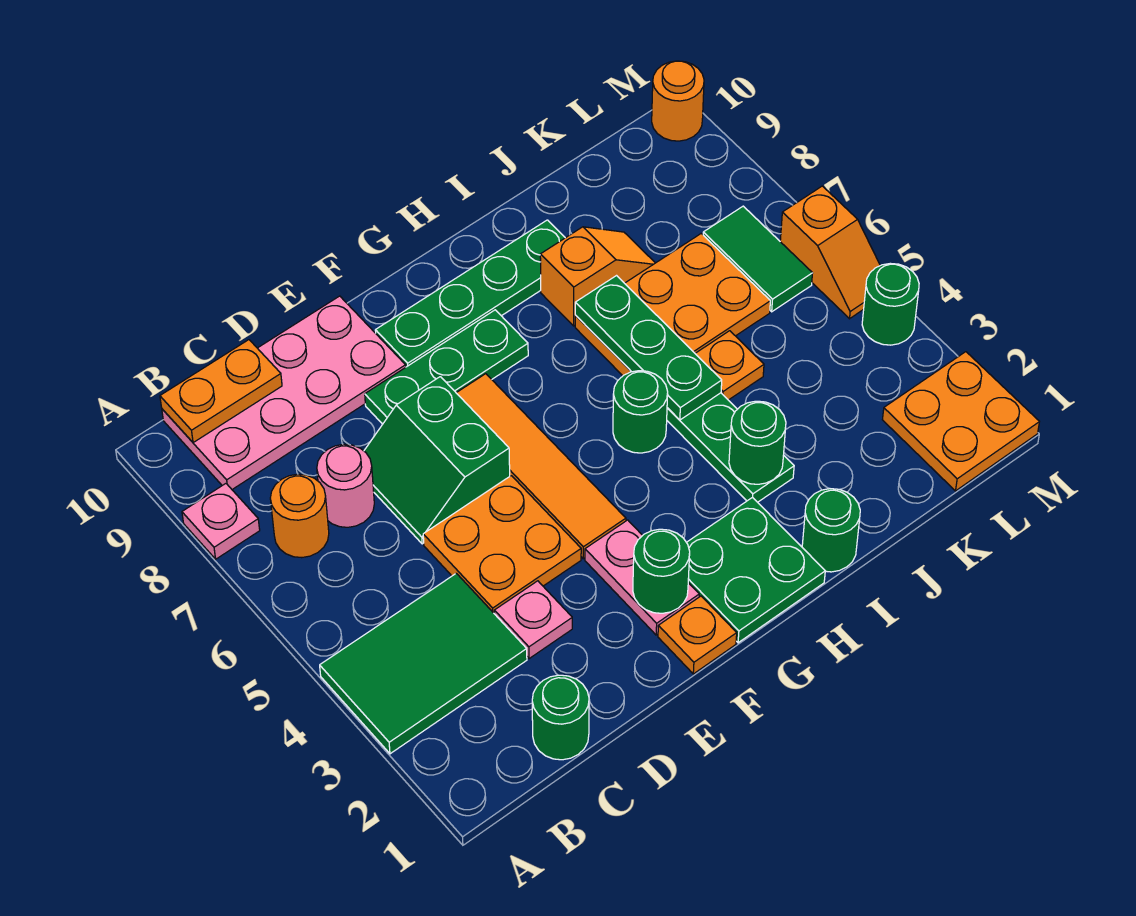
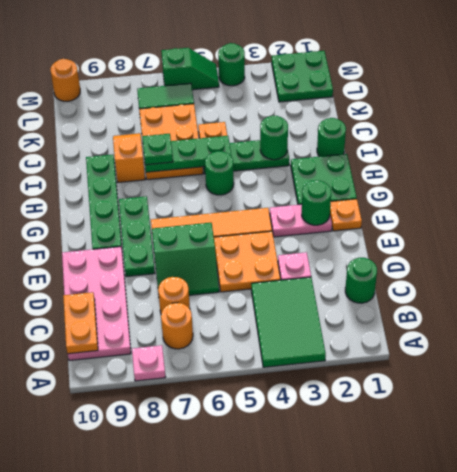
pink round brick C7 level 1 -> orange round brick C7 level 1
none -> green plate I7 level 3
orange plate L1:M2 level 1 -> green plate L1:M2 level 1
orange slope M5:M6 level 1 top 6 -> green slope M5:M6 level 1 top 6

